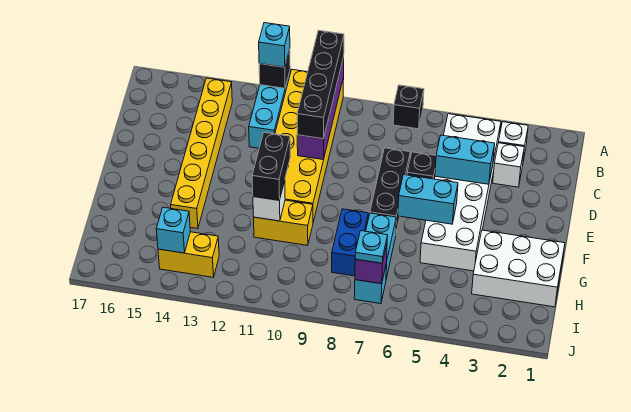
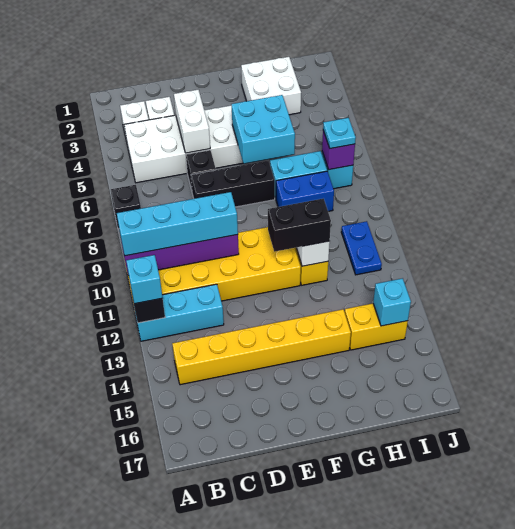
black brick A10:D10 level 3 -> cyan brick A10:D10 level 3
cyan brick D4:D5 level 2 -> white brick D4:D5 level 2
cyan brick F5:F6 level 2 -> cyan brick F5:G6 level 2
white brick G1:H3 level 1 -> white brick G2:H3 level 1
none -> blue plate I10:I11 level 1
yellow brick I13:I14 level 1 -> yellow brick H14:I14 level 1

